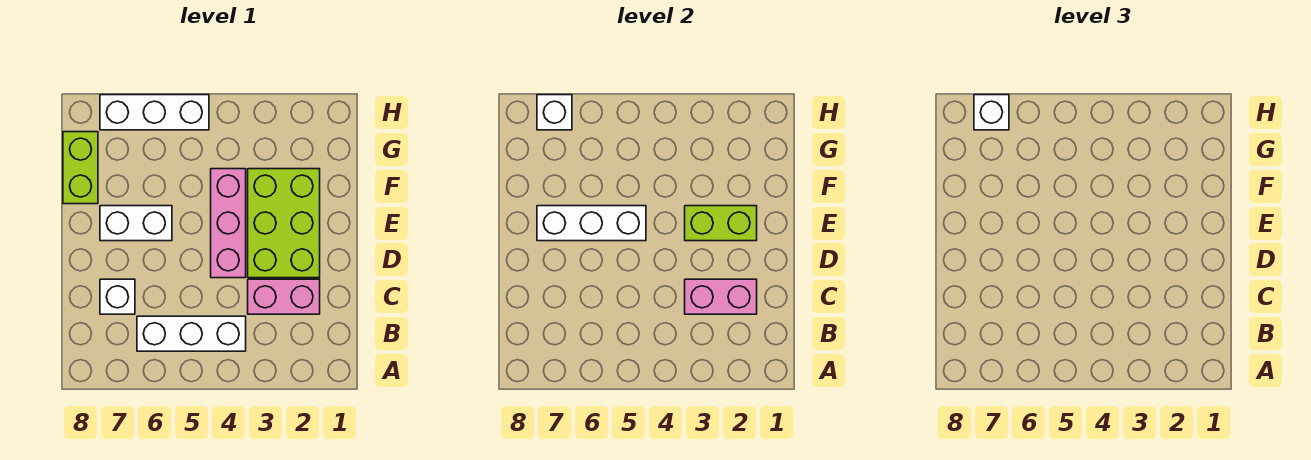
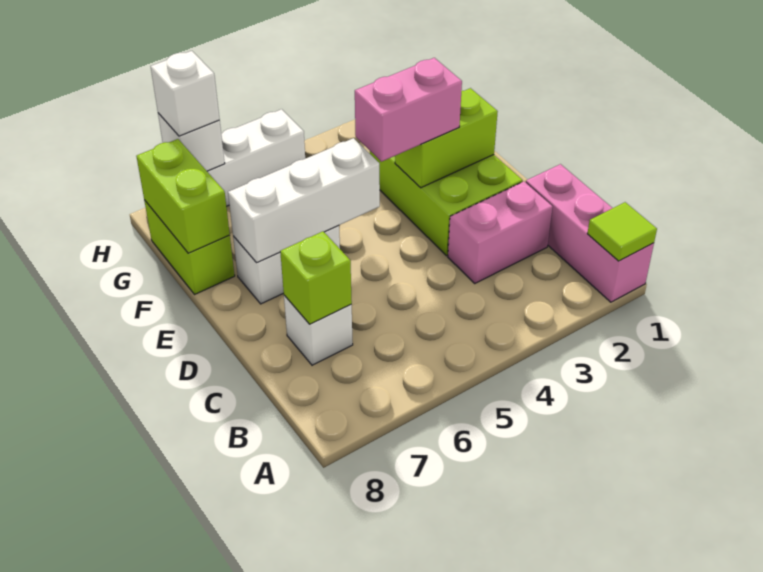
none -> lime tile A1 level 2
white brick B4:B6 level 1 -> none
pink brick C2:C3 level 2 -> pink brick E3:E4 level 3
none -> lime brick C7 level 2
pink brick D4:F4 level 1 -> pink brick A1:C1 level 1
none -> lime brick F8:G8 level 2

